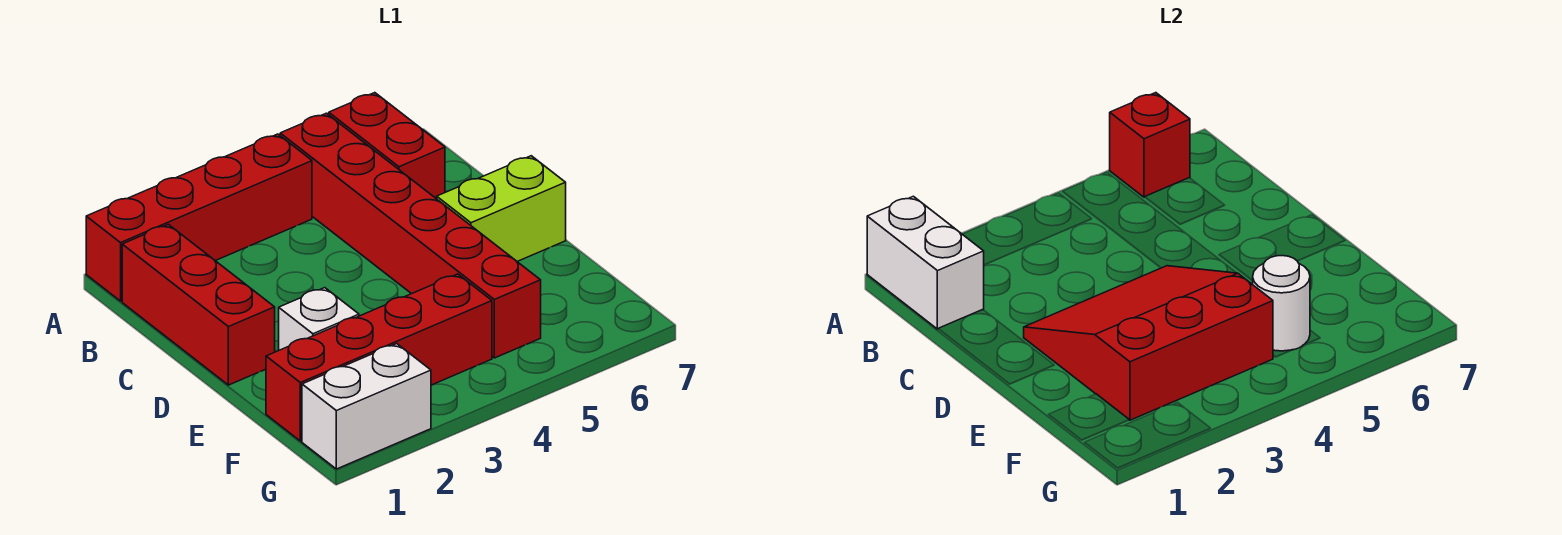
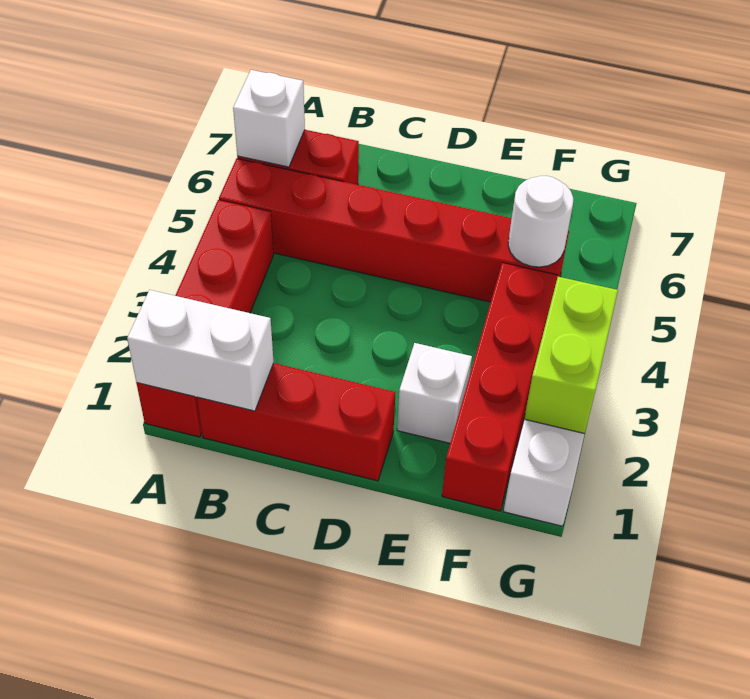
red brick A6 level 2 -> white brick A6 level 2
red slope D2:F4 level 2 top F -> none
lime brick D6:D7 level 1 -> lime brick G2:G3 level 2

